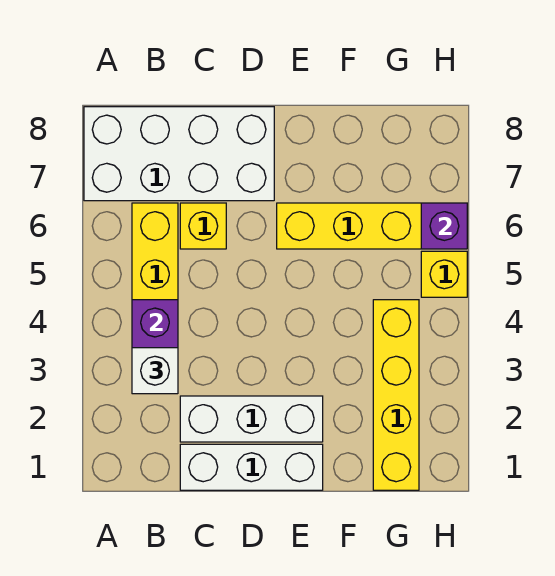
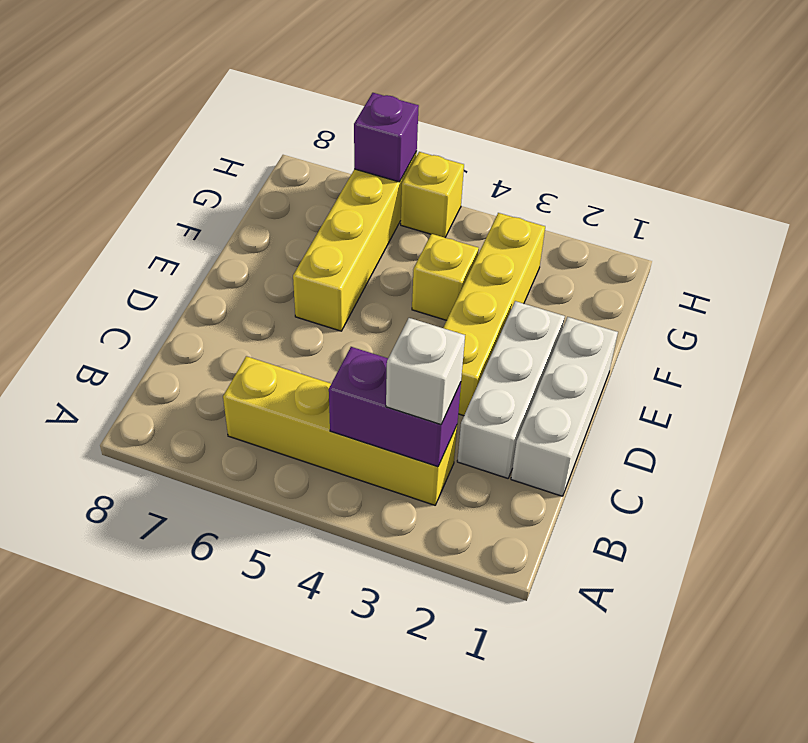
white brick A7:D8 level 1 -> none
yellow brick C6 level 1 -> yellow brick F4 level 1
yellow brick G1:G4 level 1 -> yellow brick D3:G3 level 1

